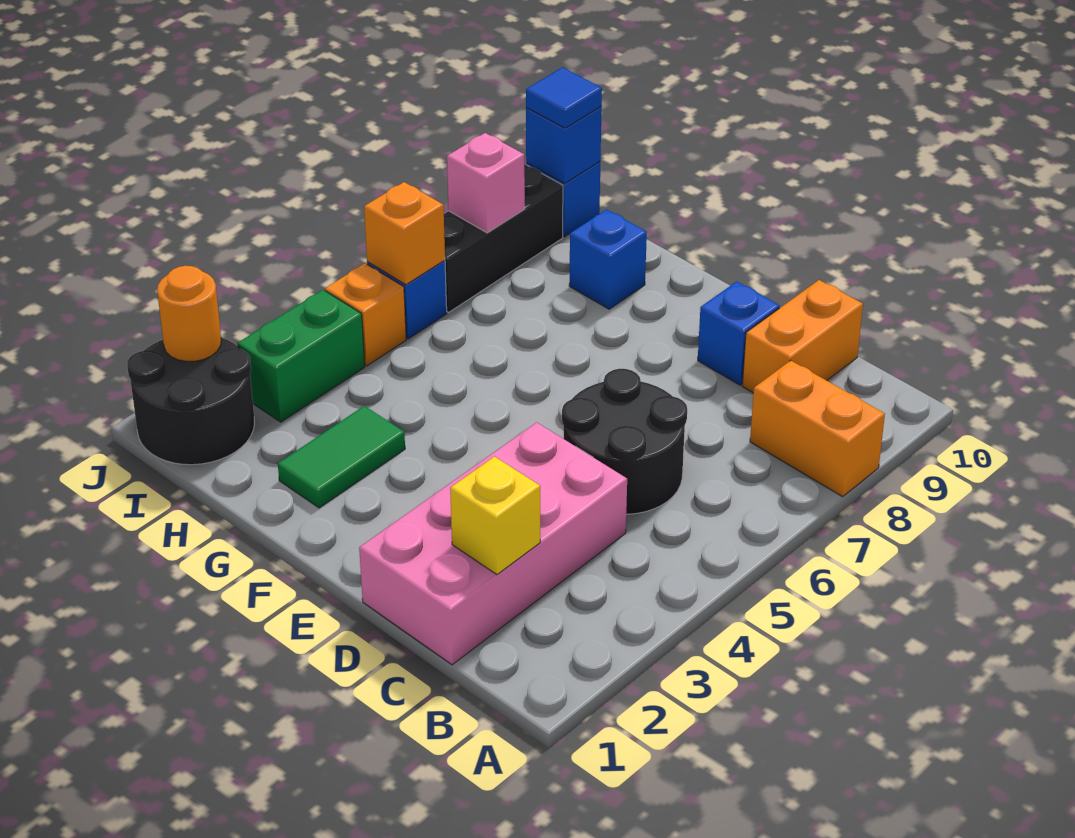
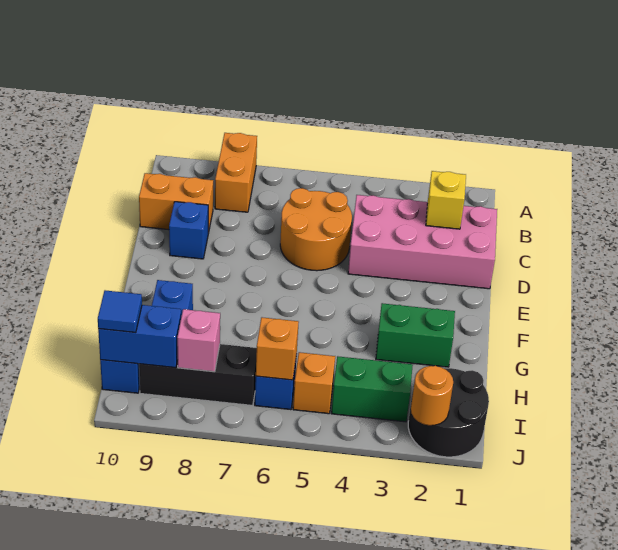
black round brick C5:D6 level 1 -> orange round brick C5:D6 level 1
green tile G2:G3 level 1 -> green brick G2:G3 level 1
blue brick I10 level 2 -> blue brick I9:I10 level 2

